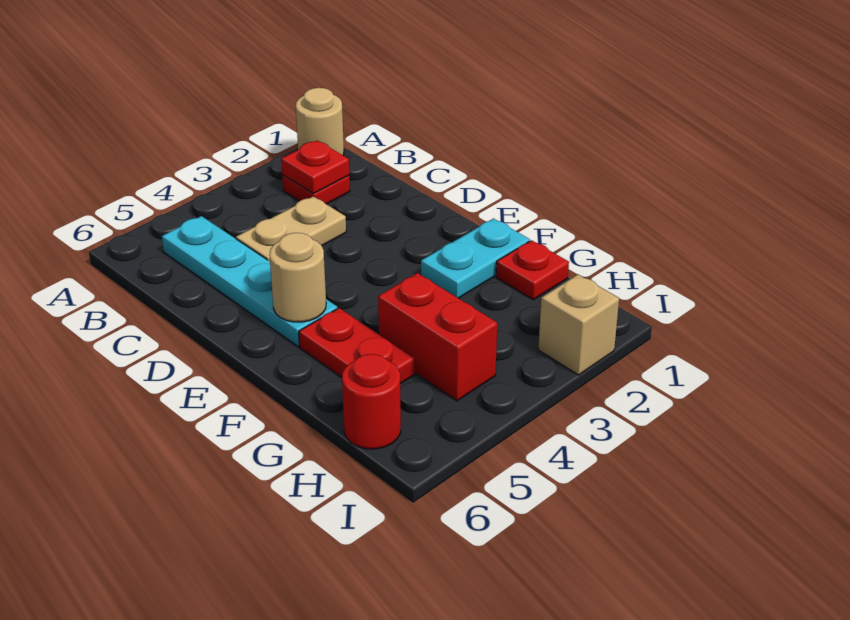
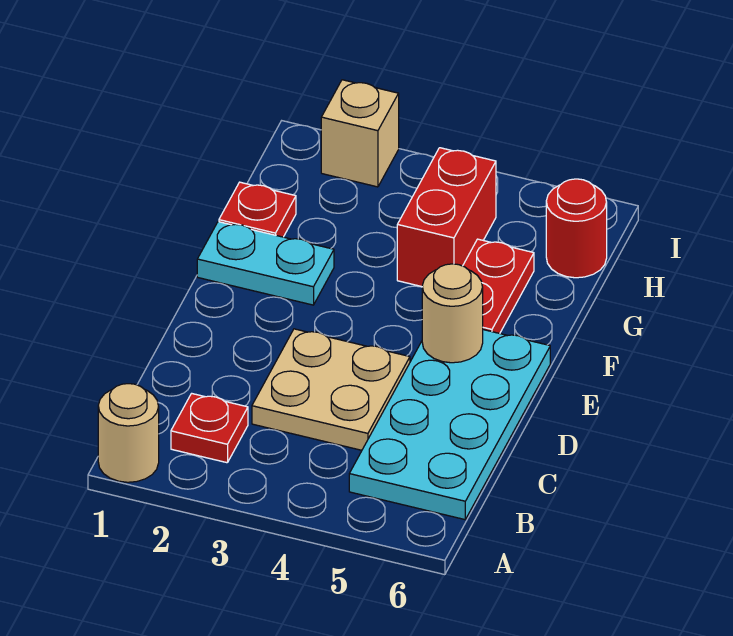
red plate B2 level 2 -> none
cyan plate B5:E5 level 1 -> cyan plate B5:E6 level 1
tan plate C3:C4 level 1 -> tan plate C3:D4 level 1

